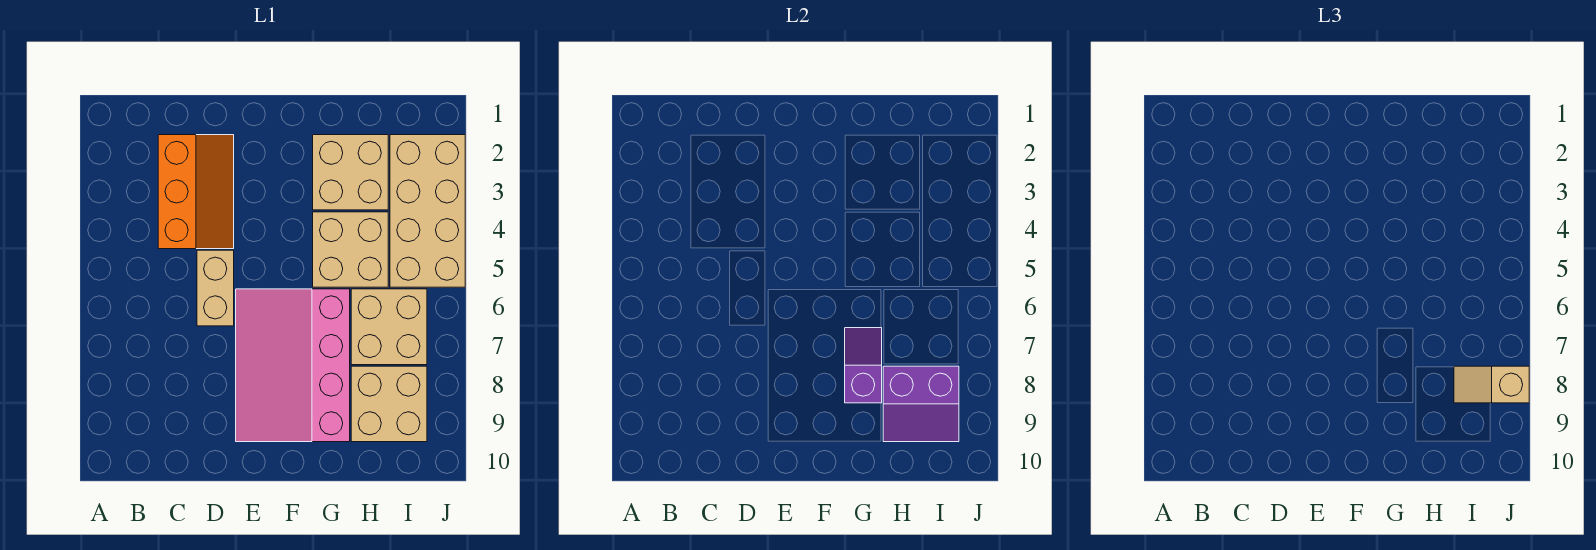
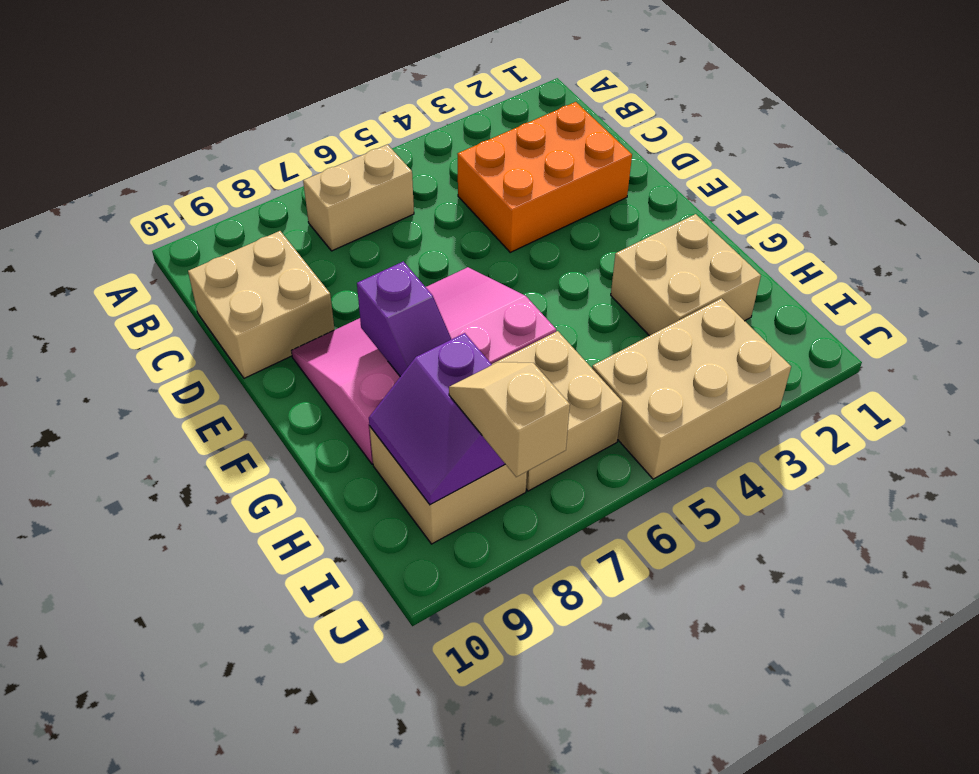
orange slope C2:D4 level 1 top C -> orange brick C2:D4 level 1
tan brick D5:D6 level 1 -> tan brick B6:B7 level 1
tan brick G4:H5 level 1 -> tan brick C9:D10 level 1
purple slope G7:G8 level 2 top 8 -> purple slope F8:G8 level 2 top F
tan brick I2:J5 level 1 -> tan brick I3:J5 level 1

